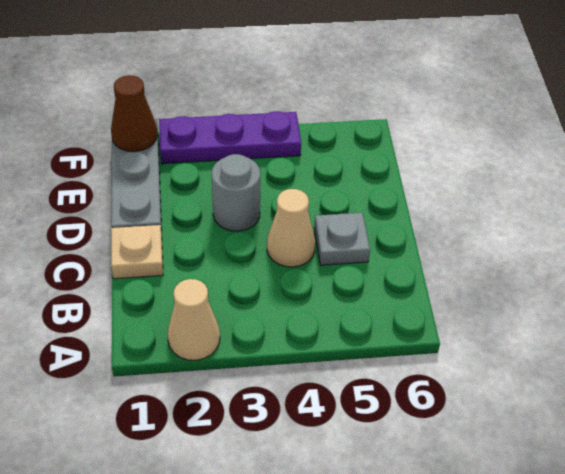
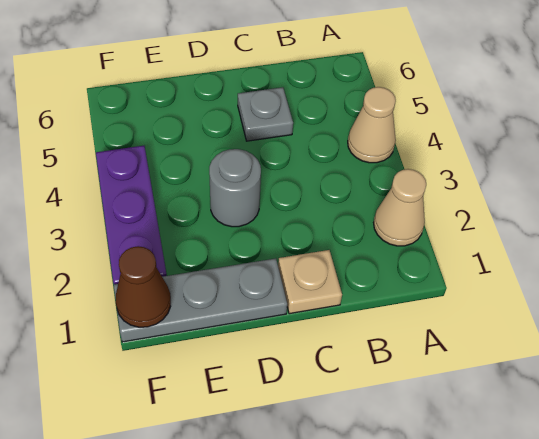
tan cone C4 level 1 -> tan cone A4 level 1

